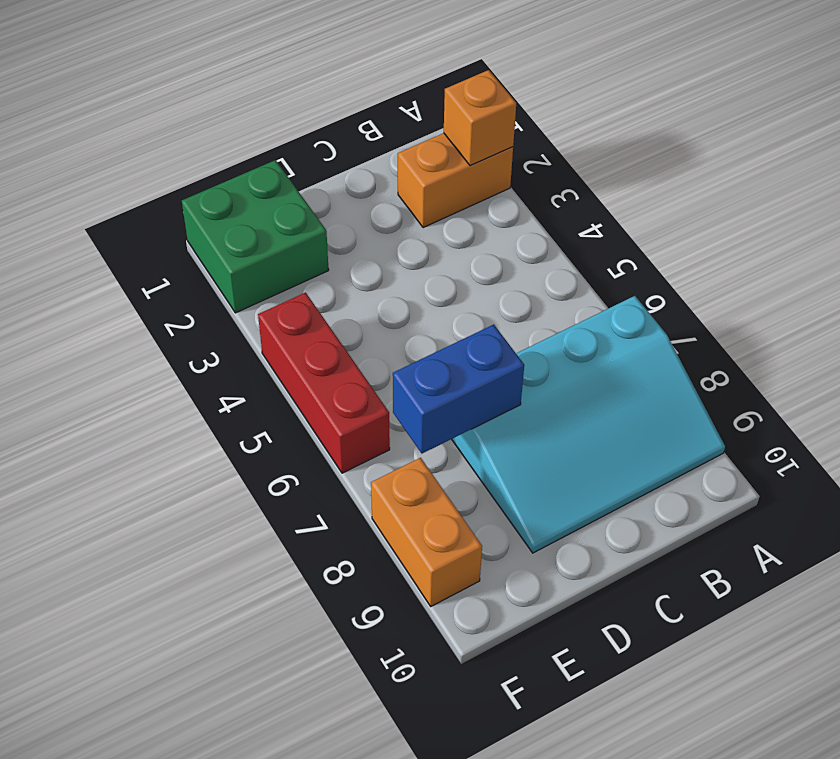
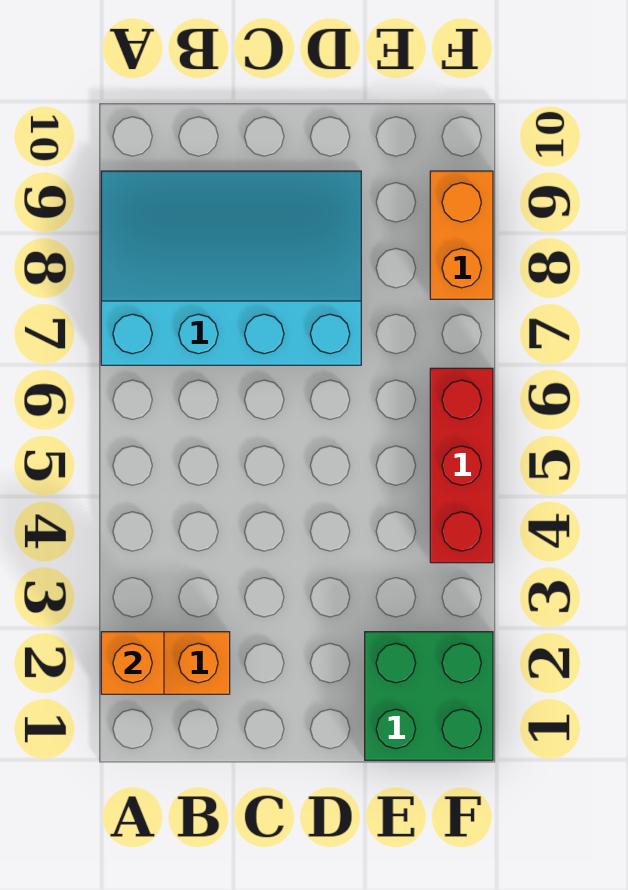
blue brick D7:E7 level 2 -> none

